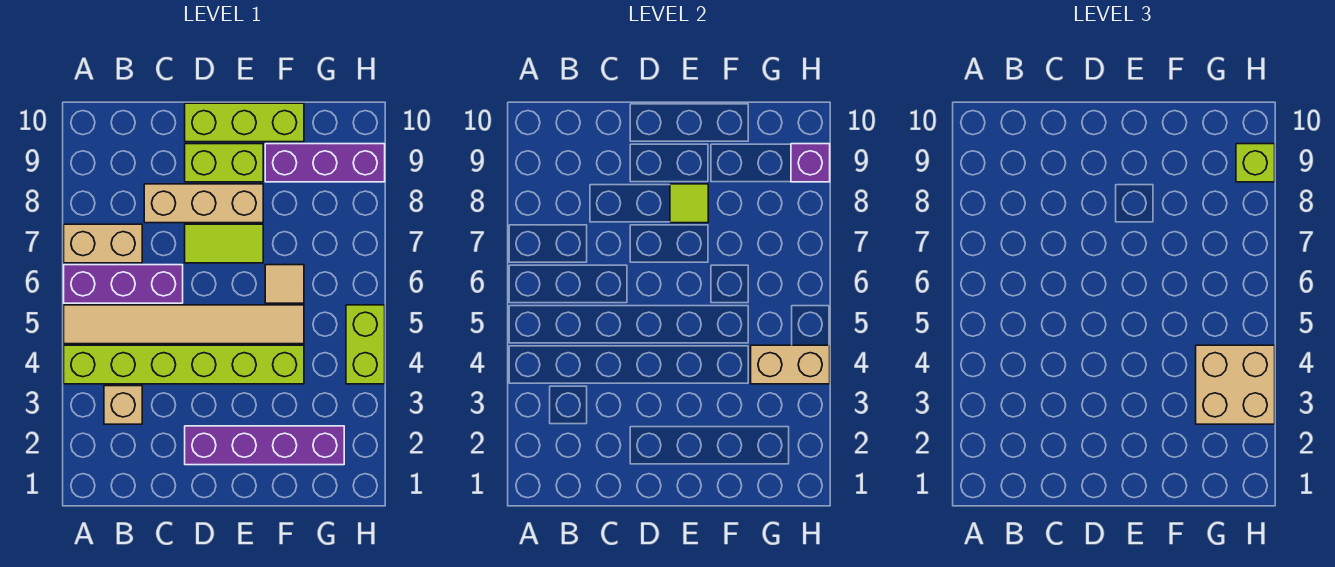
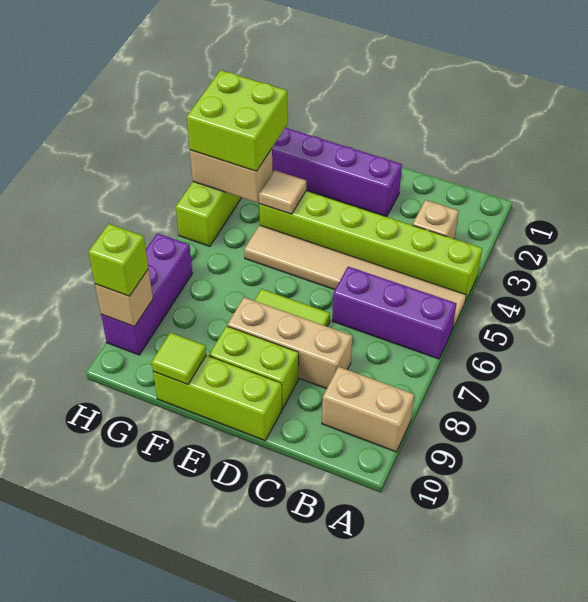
tan brick A7:B7 level 1 -> tan brick A9:B9 level 1
lime tile E8 level 2 -> lime tile F10 level 2
tan tile F6 level 1 -> tan tile F4 level 2
purple brick F9:H9 level 1 -> purple brick H7:H9 level 1
tan brick G3:H4 level 3 -> lime brick G3:H4 level 3
purple brick H9 level 2 -> tan brick H9 level 2

